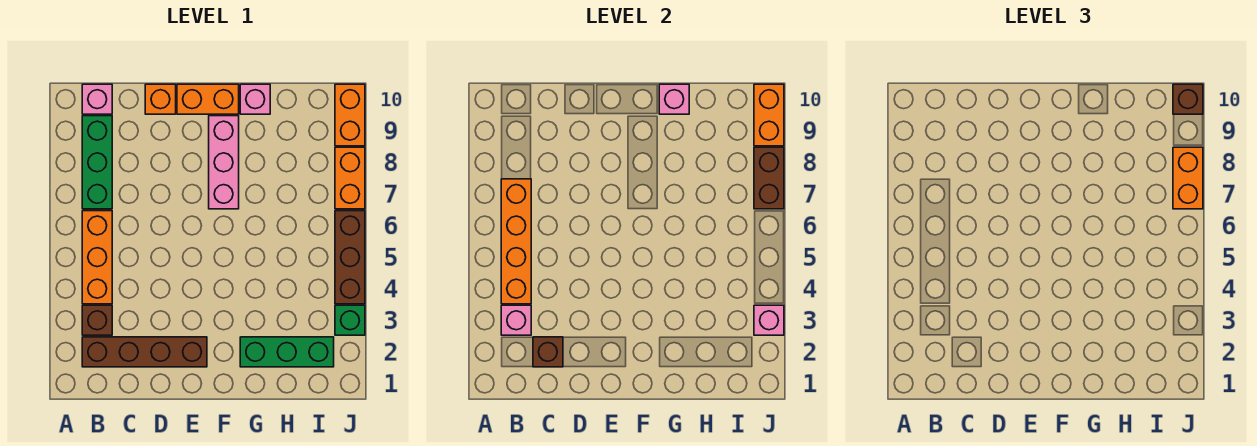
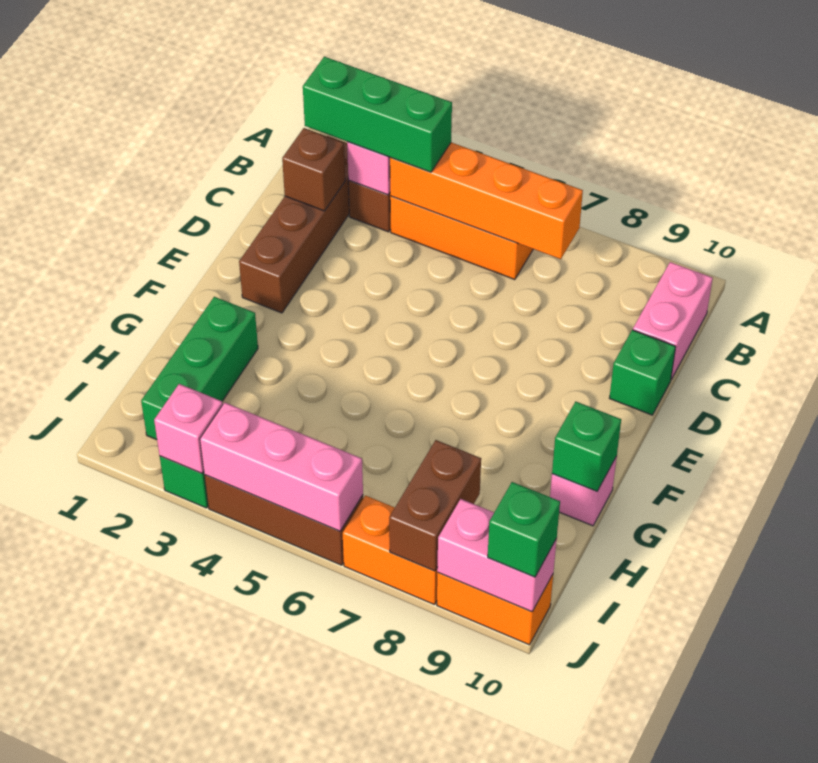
green brick B7:B9 level 1 -> green brick B2:B4 level 3
pink brick B10 level 1 -> pink brick B10:C10 level 1
orange brick D10 level 1 -> green brick D10 level 1
orange brick E10:F10 level 1 -> none
pink brick F7:F9 level 1 -> pink brick J4:J6 level 2
pink brick G10 level 2 -> green brick G10 level 2
brown brick J7:J8 level 2 -> brown brick I8:J8 level 2
orange brick J7:J8 level 3 -> none
orange brick J9:J10 level 2 -> pink brick J9:J10 level 2
brown brick J10 level 3 -> green brick J10 level 3

